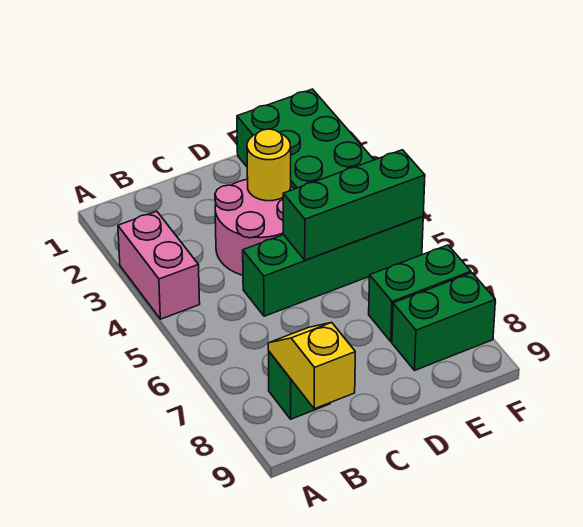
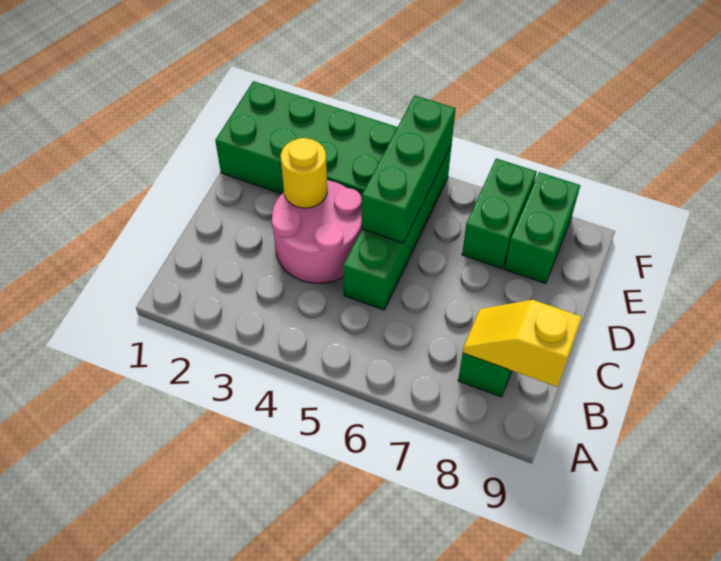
pink brick A3:A4 level 1 -> none

